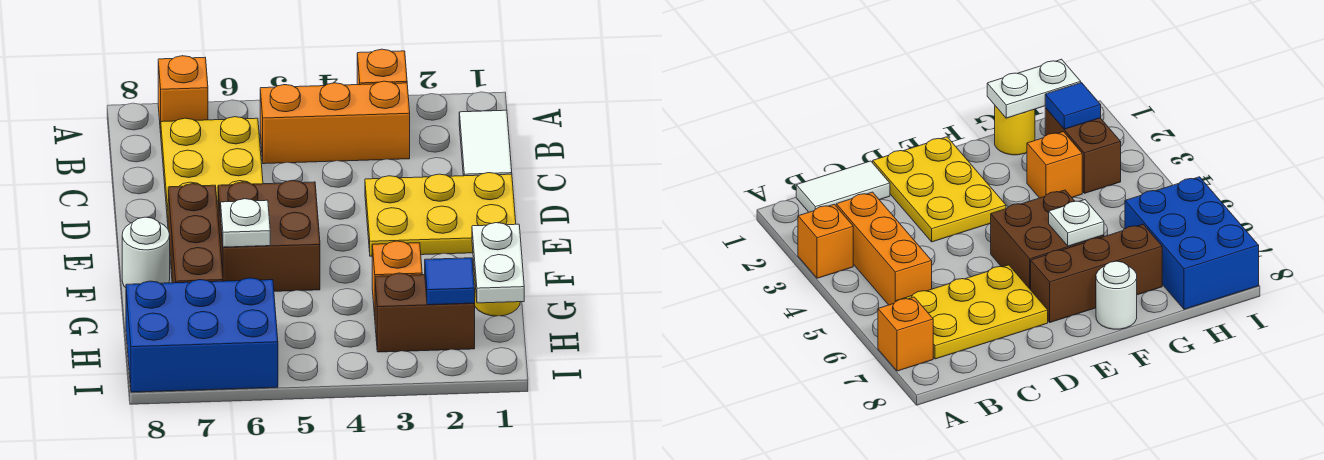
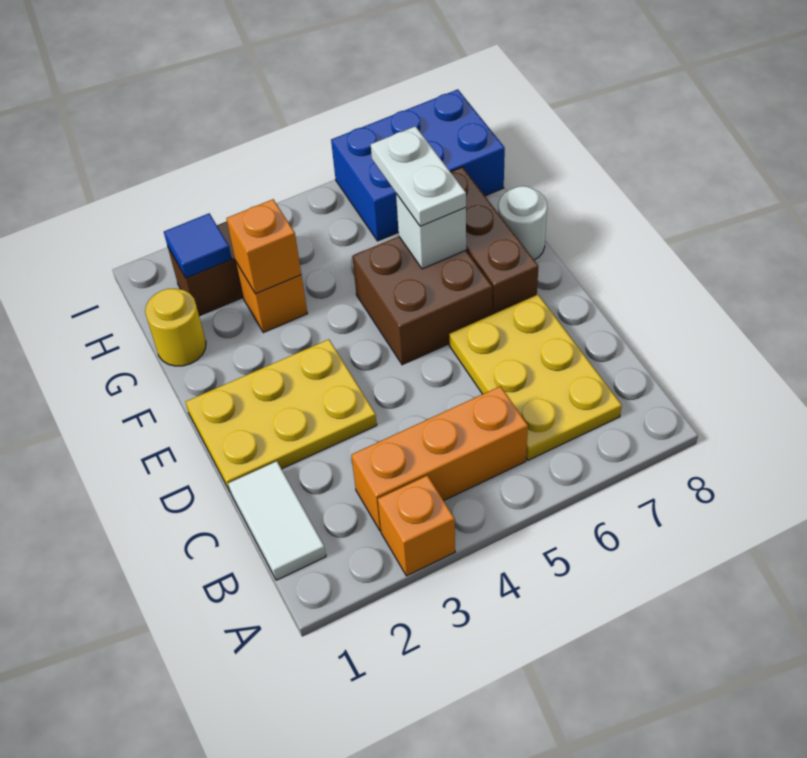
orange brick A7 level 1 -> orange brick G3 level 2
white plate F6 level 2 -> white brick F6 level 2
white plate G1:H1 level 2 -> white plate F6:G6 level 3

